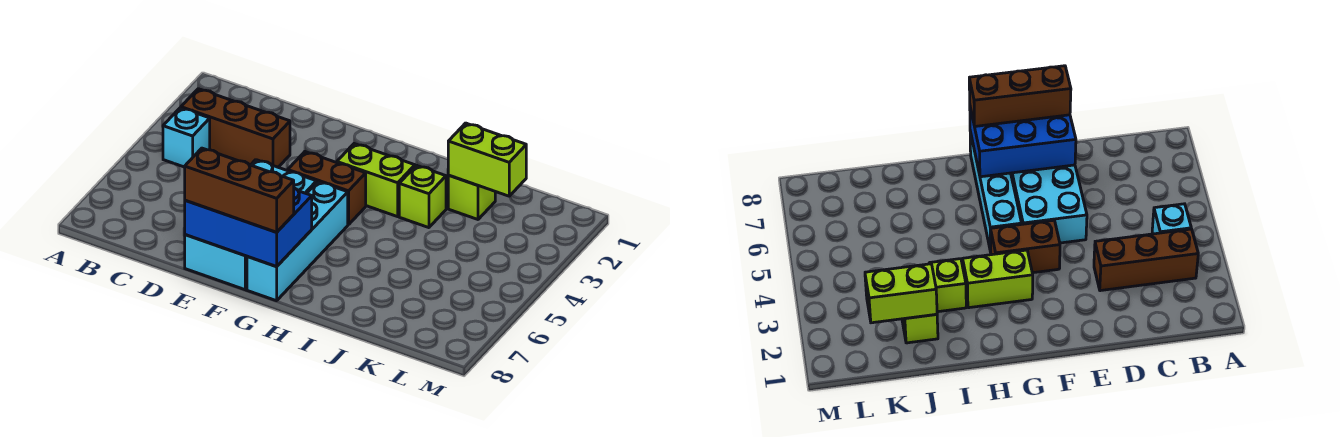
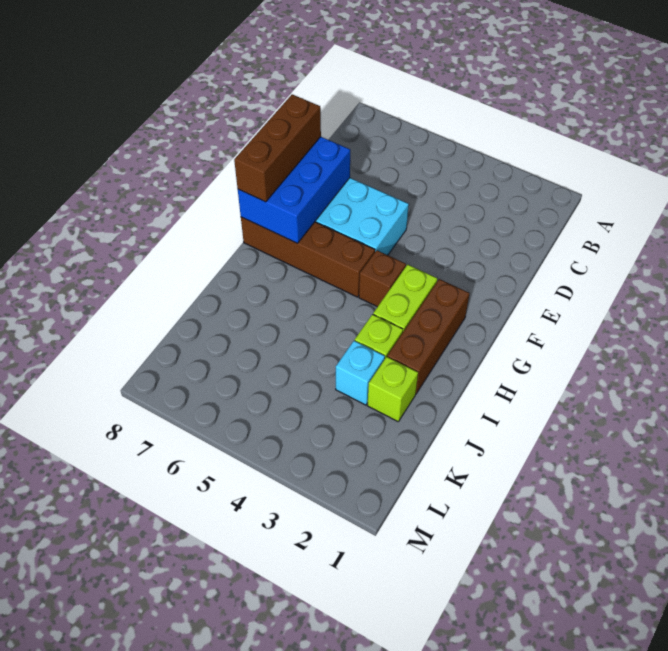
brown brick B3:D3 level 1 -> brown brick G2:I2 level 1
cyan brick B4 level 1 -> cyan brick J3 level 1
brown brick F4:G4 level 1 -> brown brick G4 level 1
cyan brick G5:G8 level 1 -> brown brick G5:G8 level 1
lime brick J2:K2 level 2 -> none

